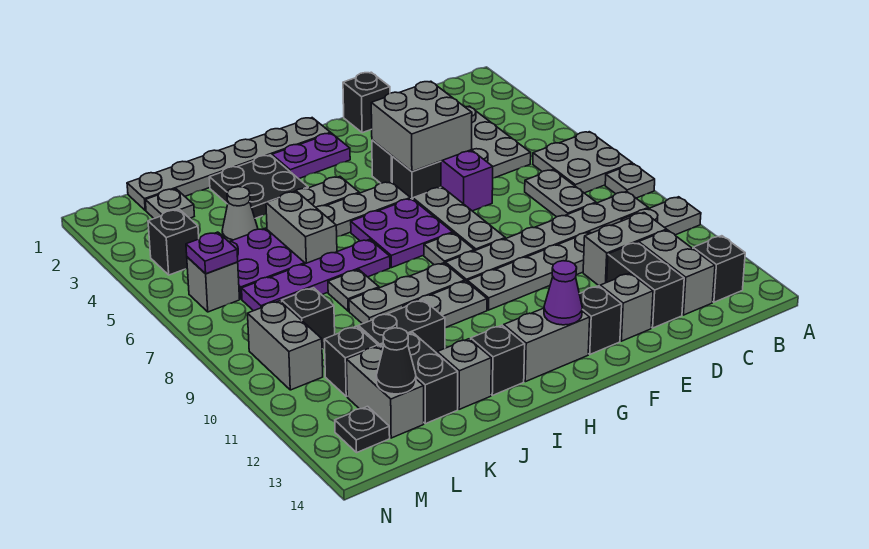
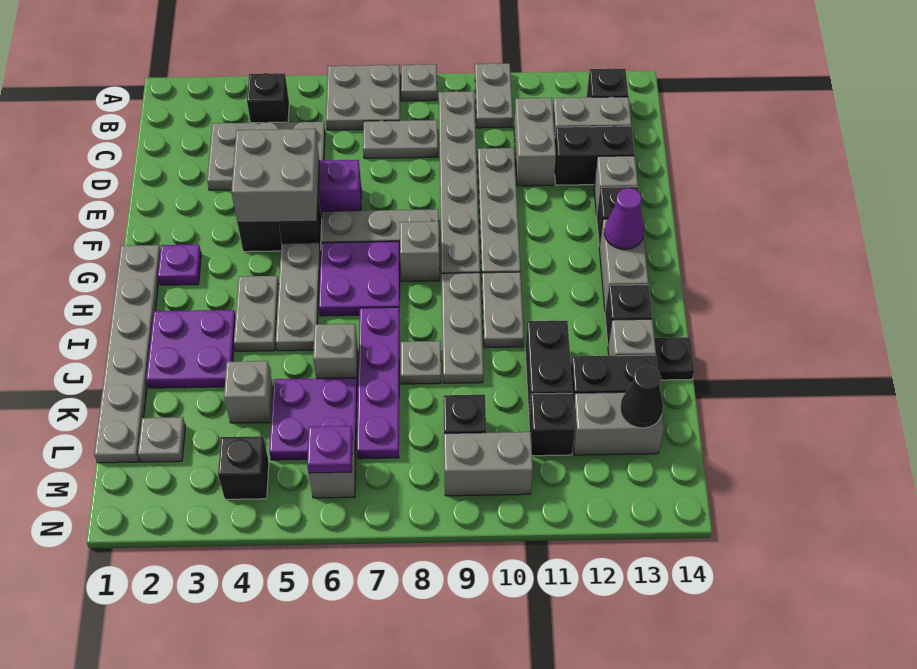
black brick E1 level 1 -> black brick B4 level 1
purple plate G2:H2 level 1 -> purple plate G2 level 1
grey plate G8 level 1 -> grey brick G8 level 1
black plate I2:J3 level 1 -> purple plate I2:J3 level 1
grey brick J5:J6 level 1 -> grey brick J6 level 1
grey cone K4 level 1 -> grey brick K4 level 1
black plate M13 level 1 -> black plate J14 level 1

